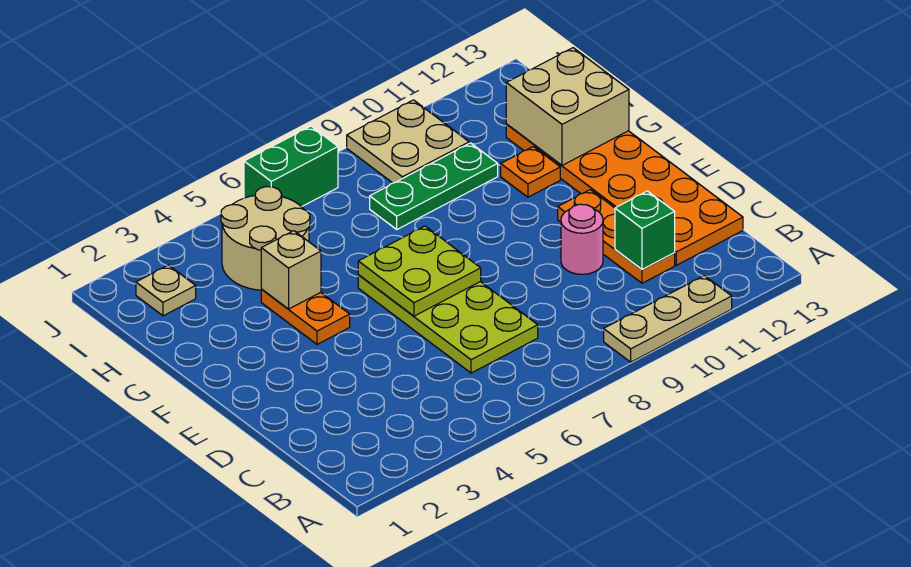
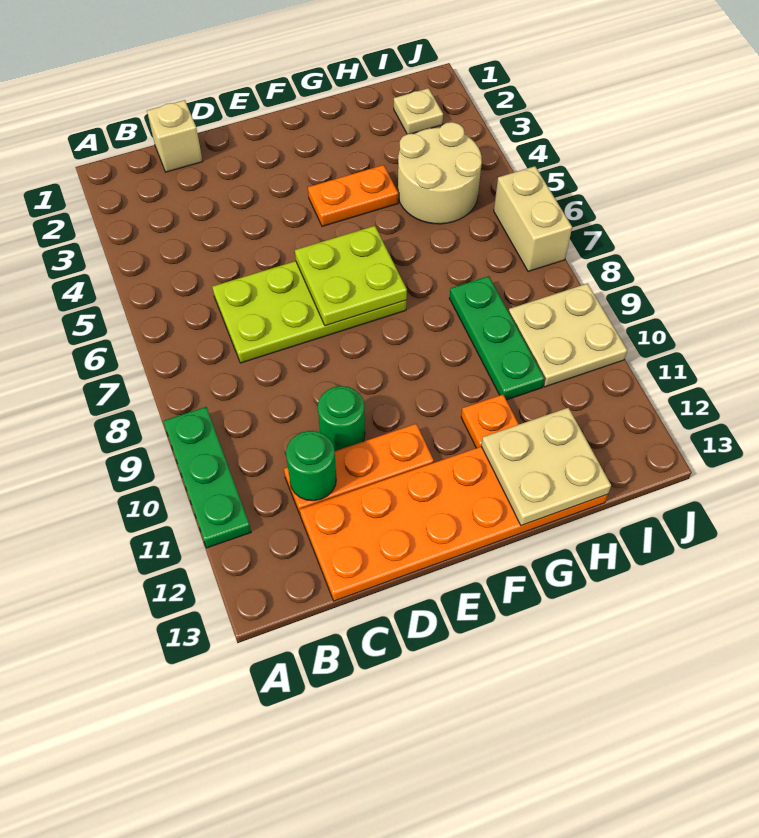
tan plate A9:A11 level 1 -> green plate A9:A11 level 1
green brick C11 level 2 -> green round brick C11 level 2
pink round brick D10 level 1 -> green round brick D10 level 1
tan brick G4 level 2 -> tan brick C1 level 1
tan brick G12:H13 level 2 -> tan plate G12:H13 level 2
green brick J6:J7 level 1 -> tan brick J6:J7 level 1

